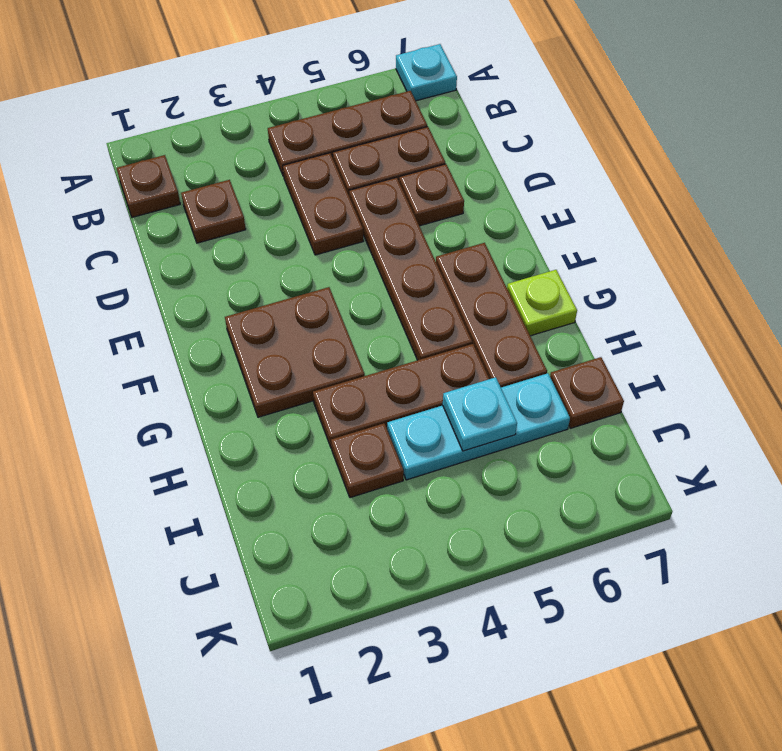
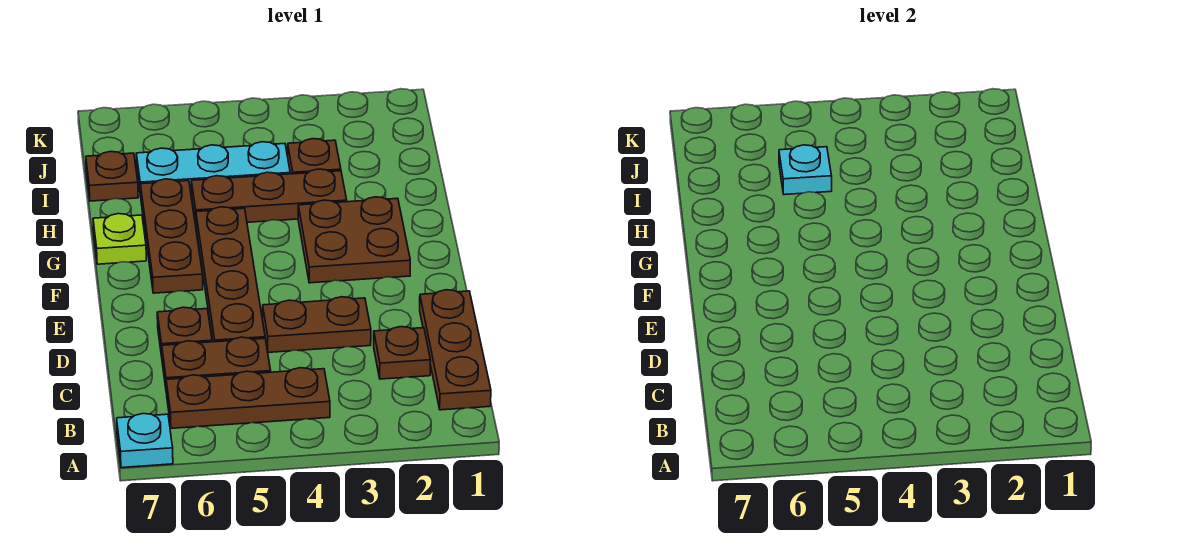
brown plate B1 level 1 -> brown plate B1:D1 level 1
brown plate C4:D4 level 1 -> brown plate D3:D4 level 1

